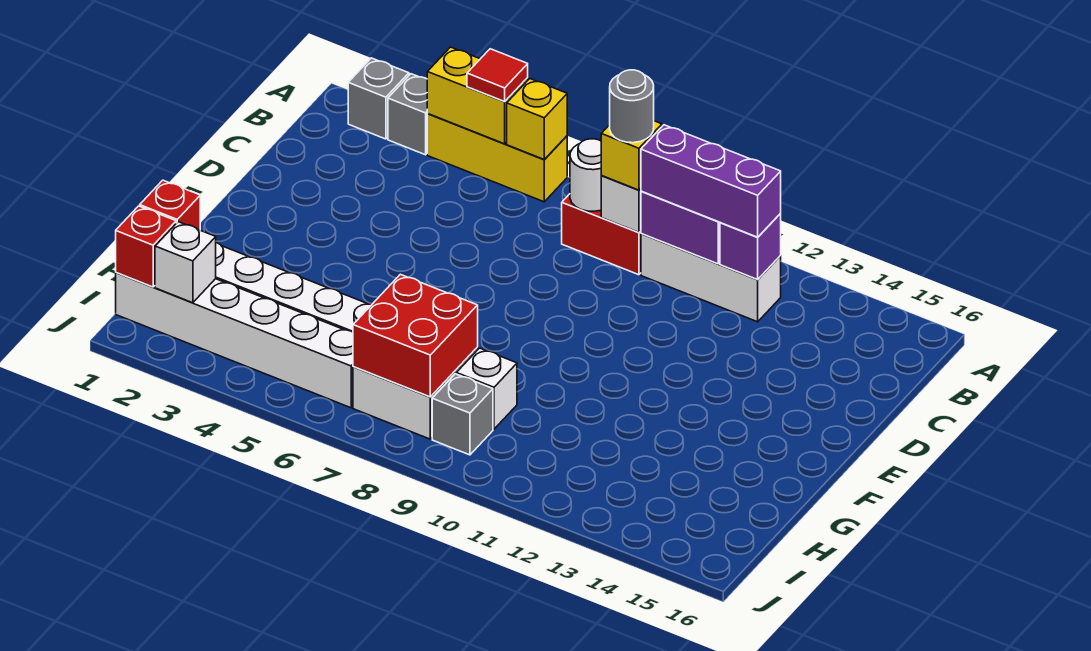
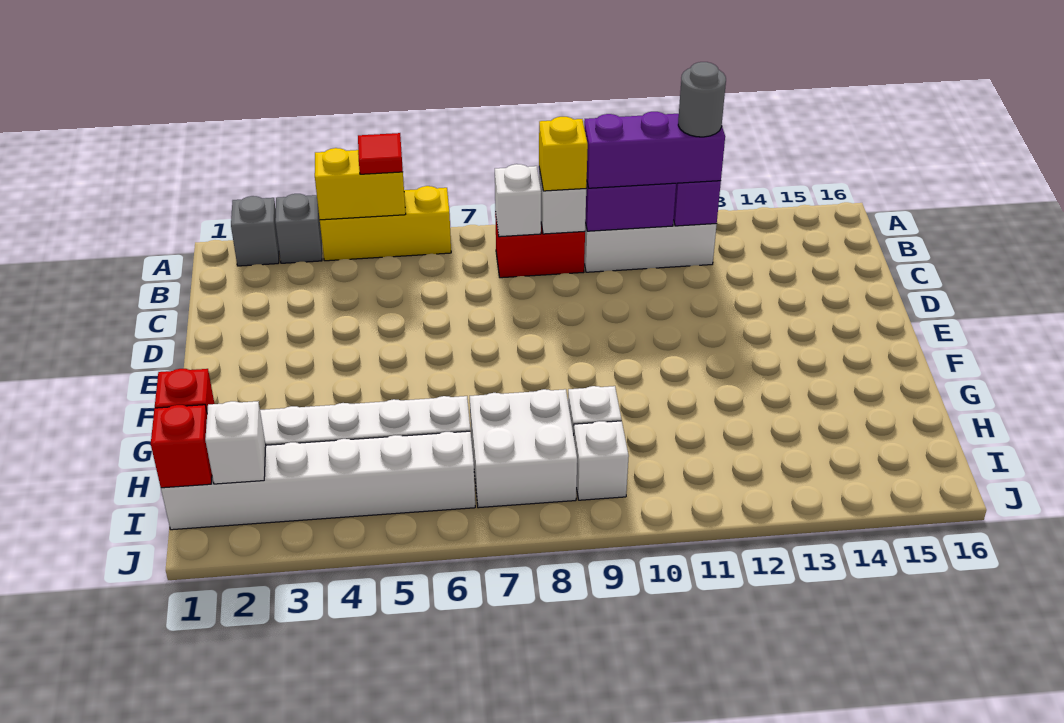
yellow brick A6 level 2 -> none
white round brick B8 level 2 -> white brick B8 level 2
grey round brick B9 level 4 -> grey round brick B12 level 4
red brick H7:I8 level 2 -> none
grey brick I9 level 1 -> white brick I9 level 1

